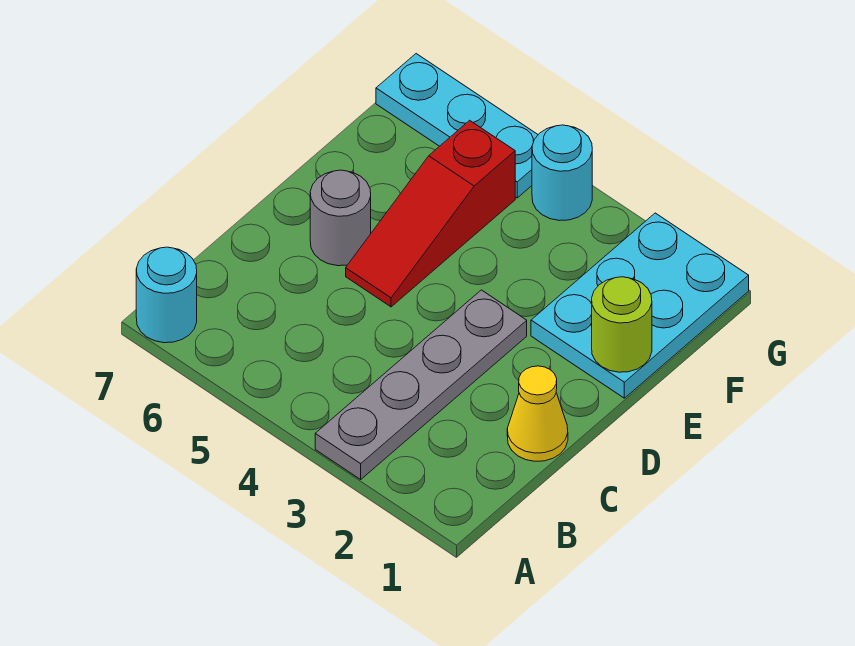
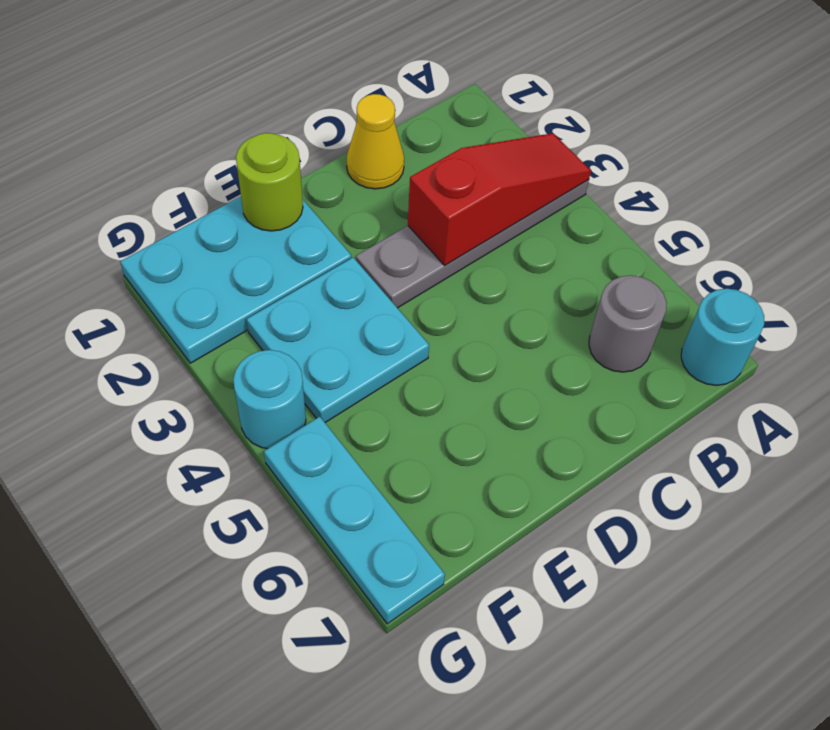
red slope D5:F5 level 1 top F -> red slope A3:C3 level 2 top C
grey round brick D6 level 1 -> grey round brick B6 level 1
none -> cyan plate E3:F4 level 1

